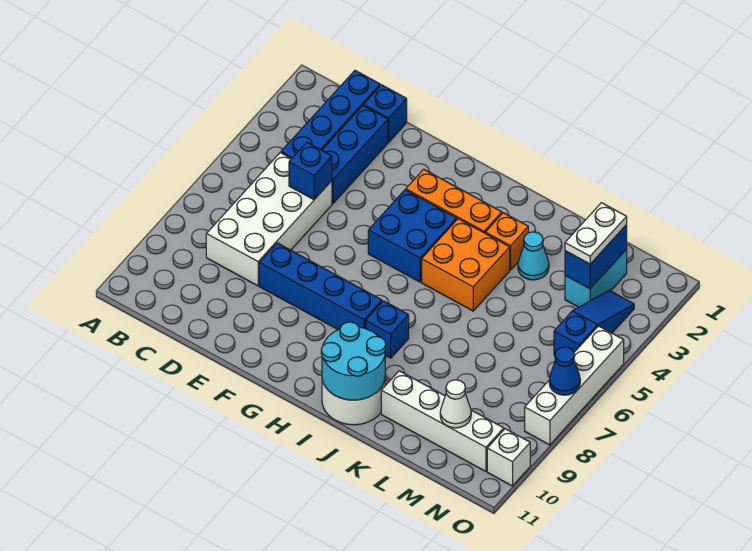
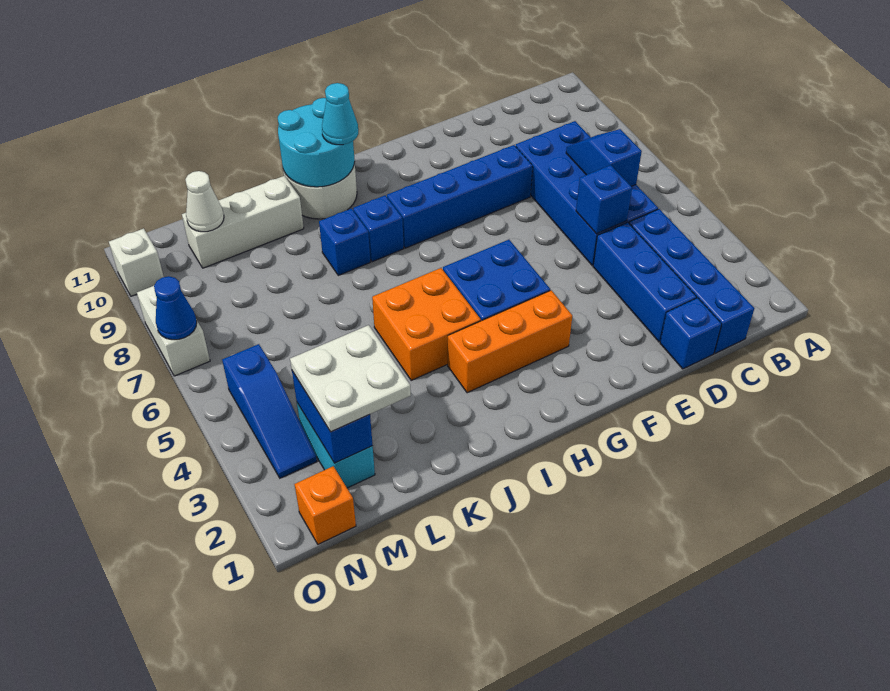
white brick C5:D8 level 1 -> blue brick C5:D8 level 1
none -> blue slope C6:C7 level 2 top 6
orange brick J3 level 1 -> orange brick N1 level 1
none -> blue brick J8 level 1
cyan cone K3 level 1 -> cyan cone I10 level 3
white brick K10:N10 level 1 -> white brick K10:M10 level 1
white plate M2:M3 level 3 -> white plate L2:M3 level 3
white brick O5:O8 level 1 -> white brick O7:O8 level 1

